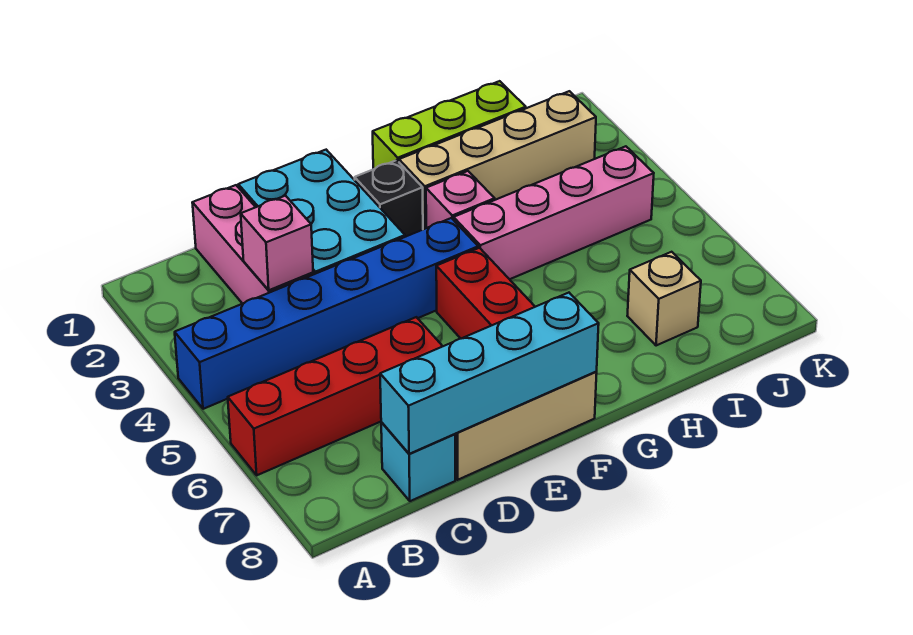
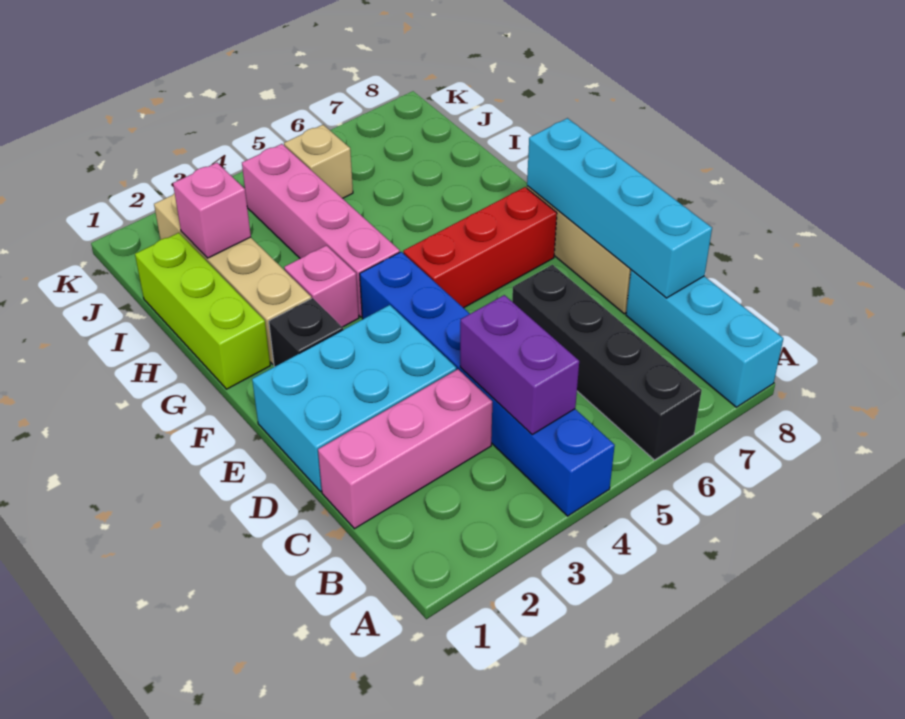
red brick A6:D6 level 1 -> black brick A6:D6 level 1
none -> purple brick B4:C4 level 2
pink brick C3 level 2 -> pink brick I2 level 2
cyan brick C8 level 1 -> cyan brick A8:C8 level 1
tan brick I7 level 1 -> tan brick J5 level 1

